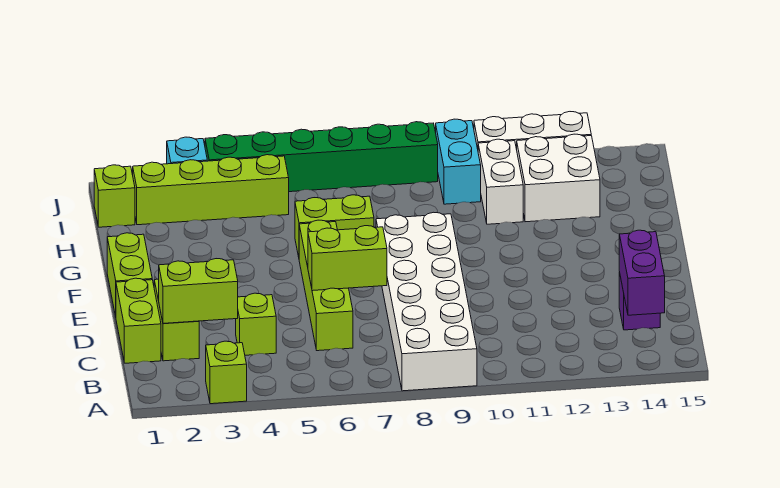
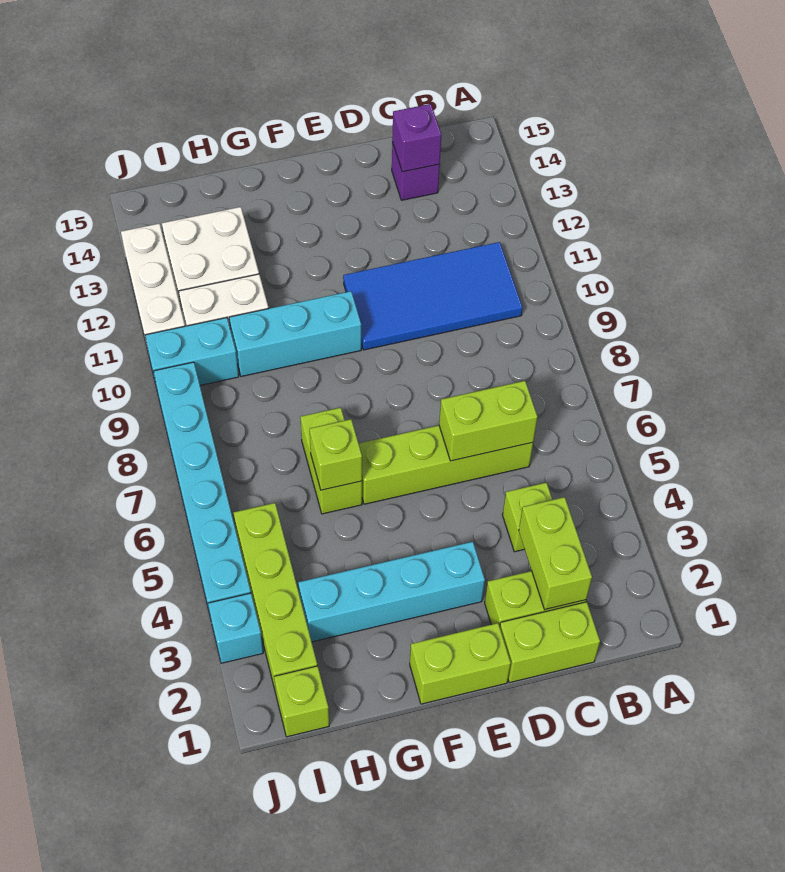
lime brick A3 level 1 -> lime brick G6 level 2
white brick A8:F9 level 1 -> none
none -> blue tile B10:E11 level 1
purple brick B14:C14 level 2 -> purple brick C14 level 2
lime brick D6:D7 level 2 -> lime brick C6:D6 level 2
none -> cyan brick E3:H3 level 1
none -> cyan brick F10:H10 level 1
green brick J4:J9 level 1 -> cyan brick J4:J9 level 1

